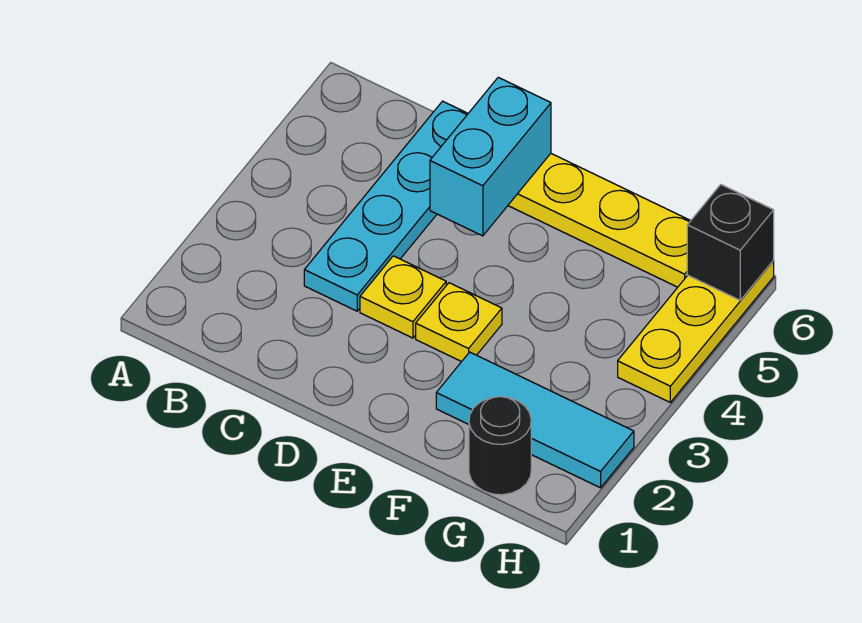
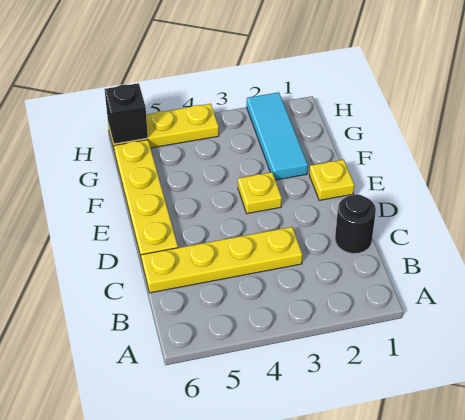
cyan plate C3:C6 level 1 -> yellow plate C3:C6 level 1
yellow plate D3 level 1 -> yellow plate E1 level 1
cyan brick D5:D6 level 2 -> none
black round brick G1 level 1 -> black round brick C1 level 1

